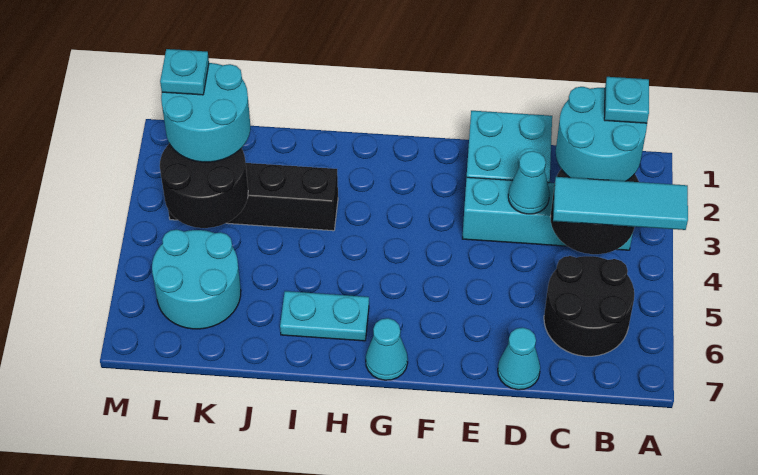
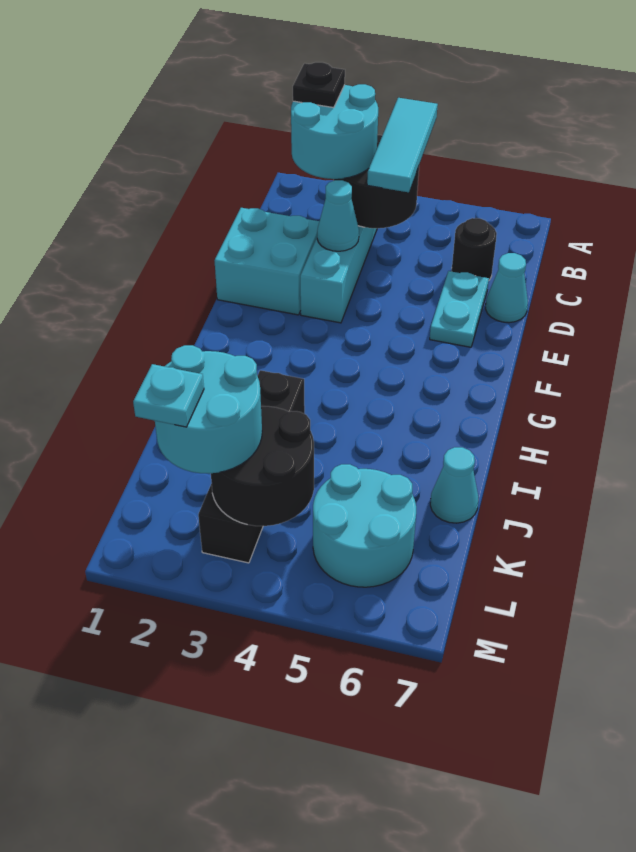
cyan plate B2 level 4 -> black plate B2 level 4
black round brick B5:C6 level 1 -> black round brick C6 level 1
cyan cone G7 level 1 -> cyan cone J7 level 1
cyan plate H6:I6 level 1 -> cyan plate D6:E6 level 1

